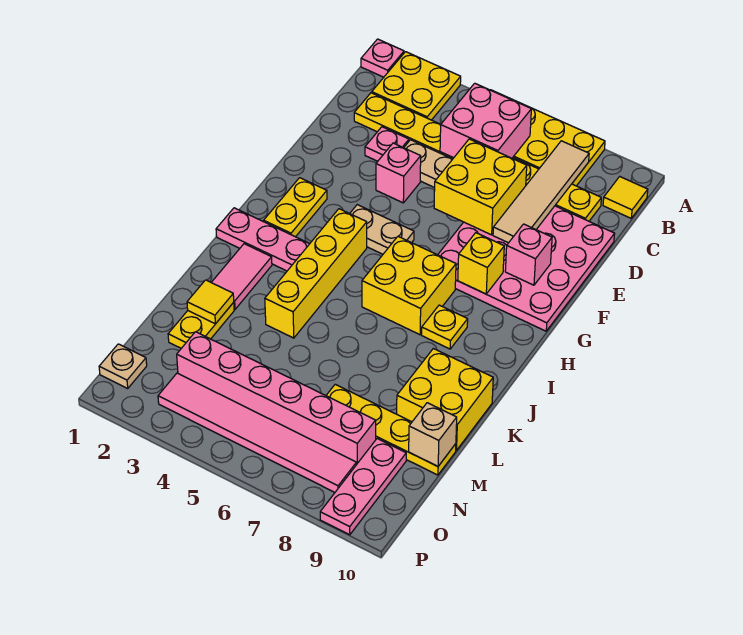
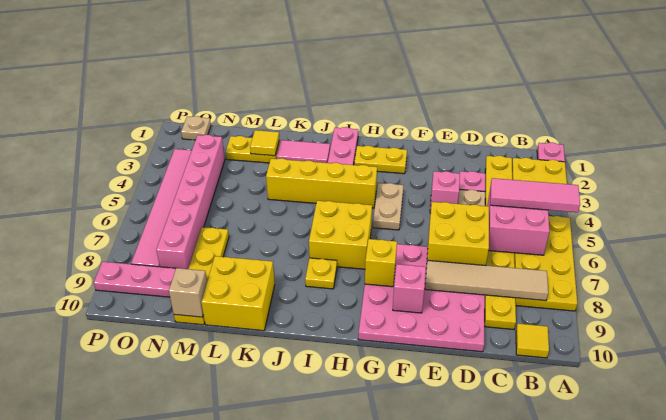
none -> pink tile A5:C5 level 3

